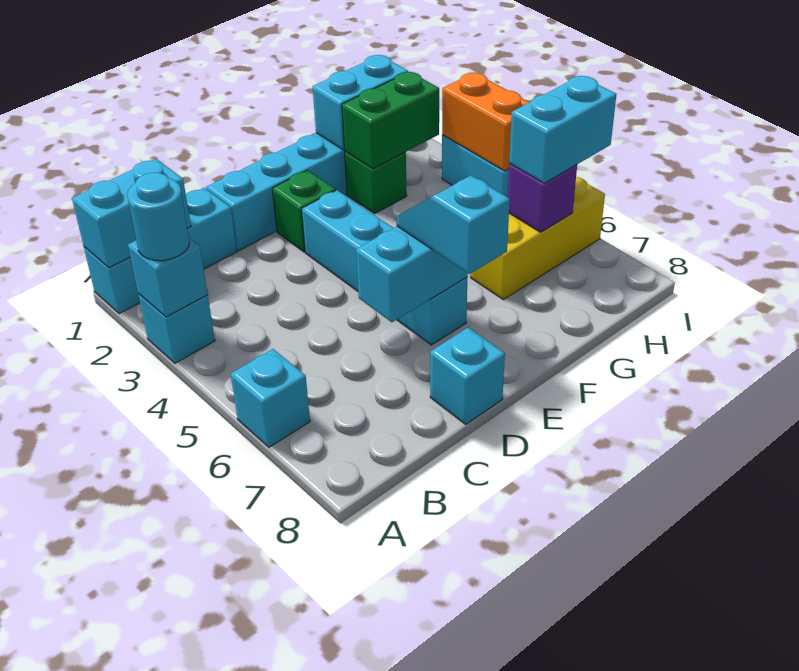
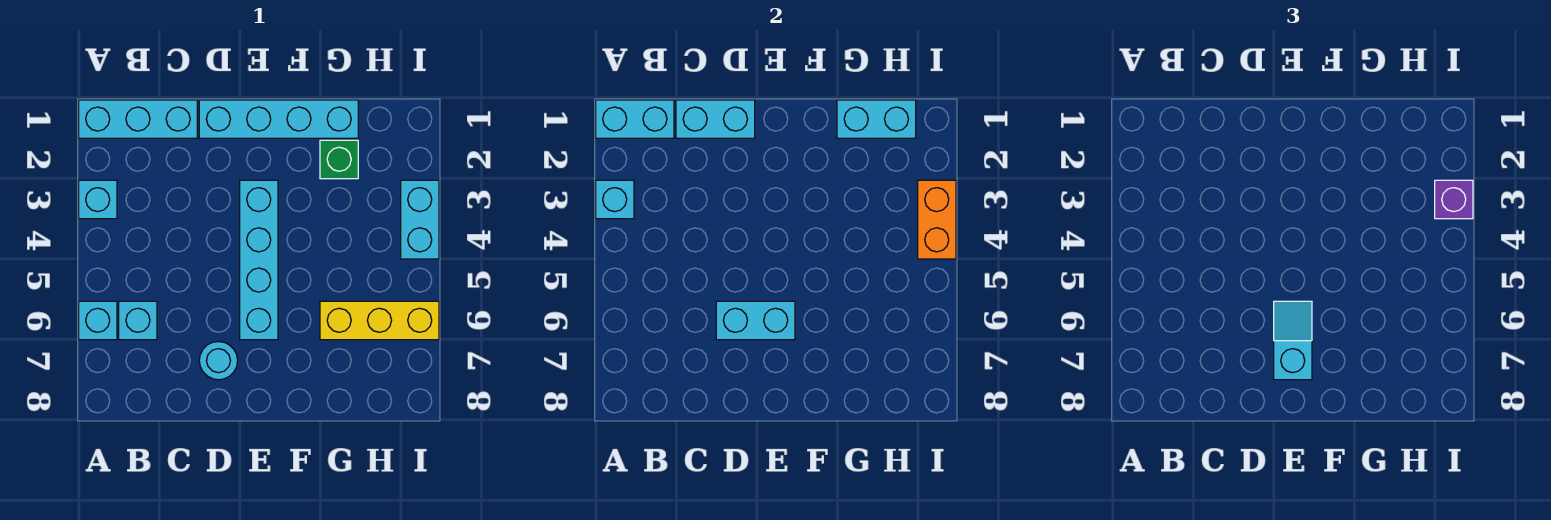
cyan round brick A3 level 3 -> cyan round brick D7 level 1
cyan brick D8 level 1 -> cyan brick B6 level 1
green brick E2 level 1 -> none
green brick G2:H2 level 2 -> none
purple brick H6 level 2 -> purple brick I3 level 3
cyan brick H6:I6 level 3 -> cyan brick C1:D1 level 2

